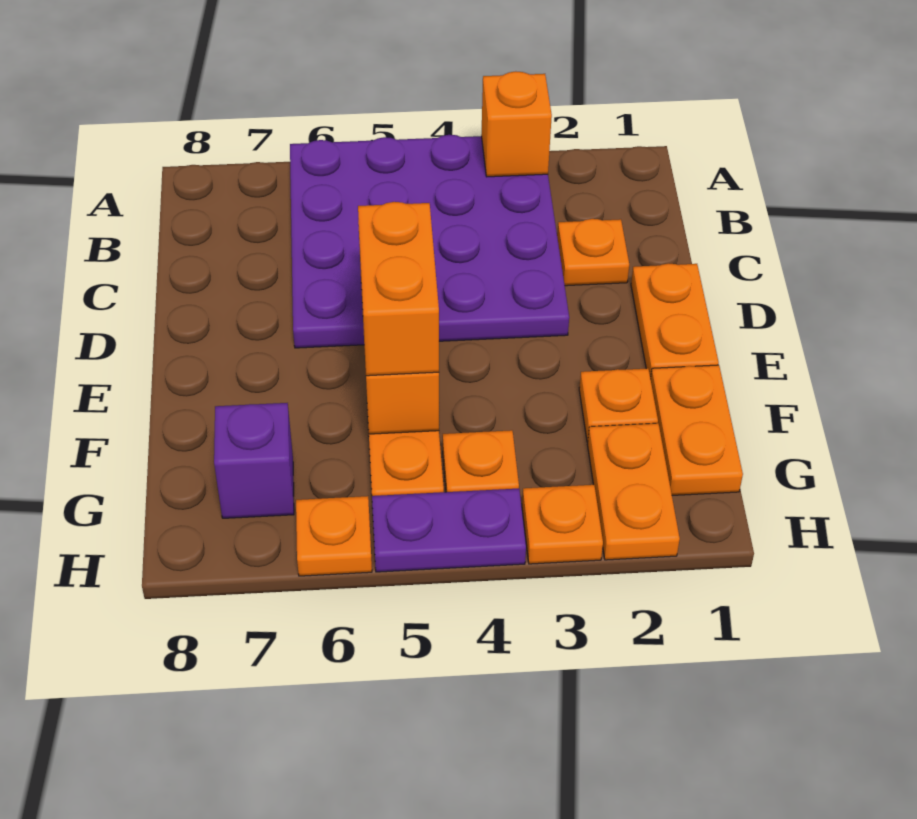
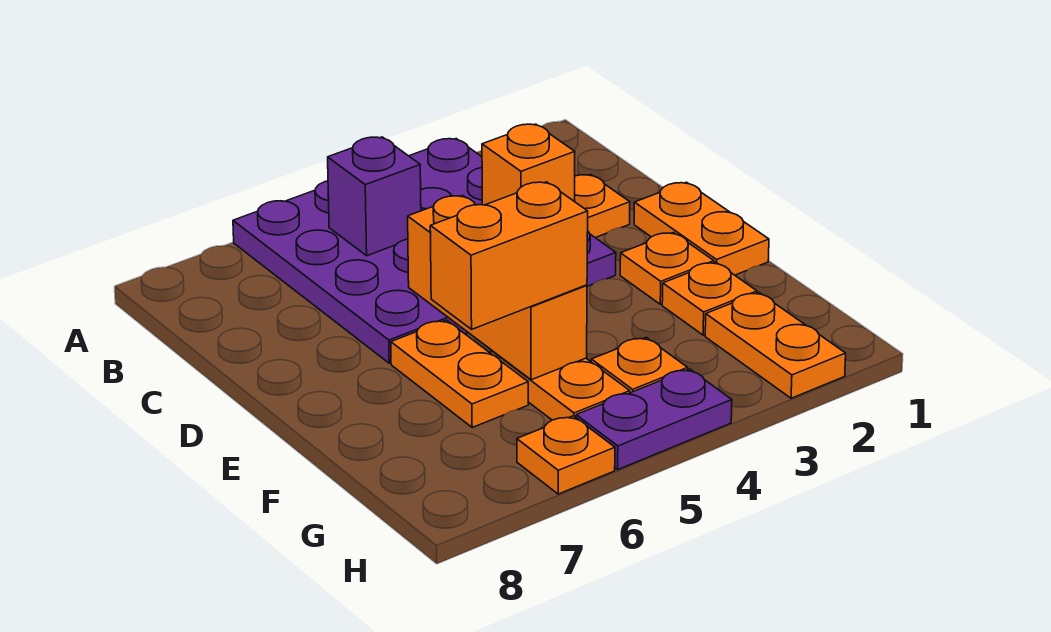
orange brick A3 level 2 -> orange brick C3 level 2
orange brick E5:F5 level 3 -> orange brick F5:F6 level 3
orange plate F1:G1 level 1 -> orange plate E6:F6 level 1
purple brick G7 level 1 -> purple brick B5 level 2
orange plate H3 level 1 -> orange plate E2 level 1

